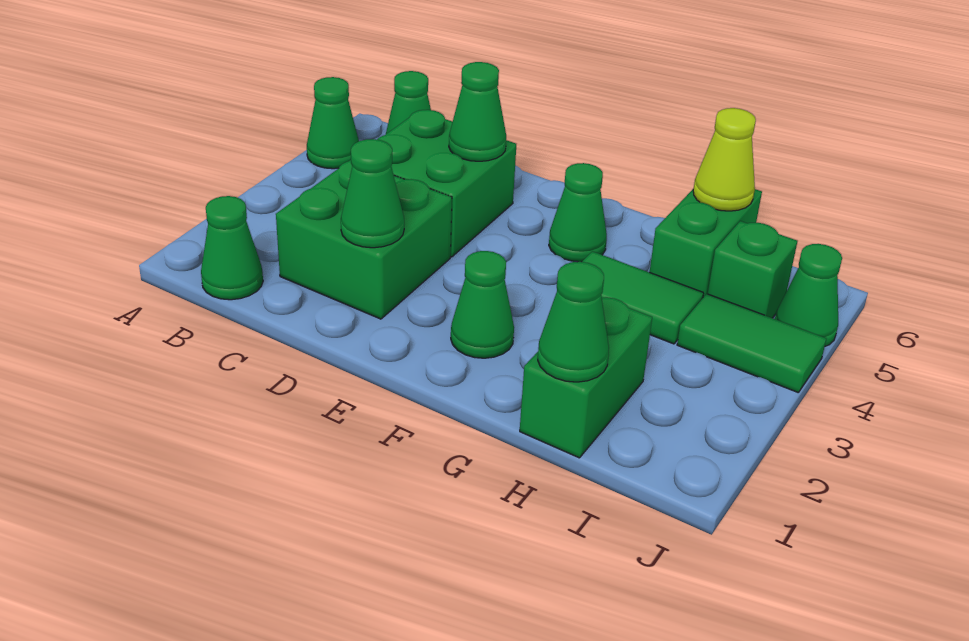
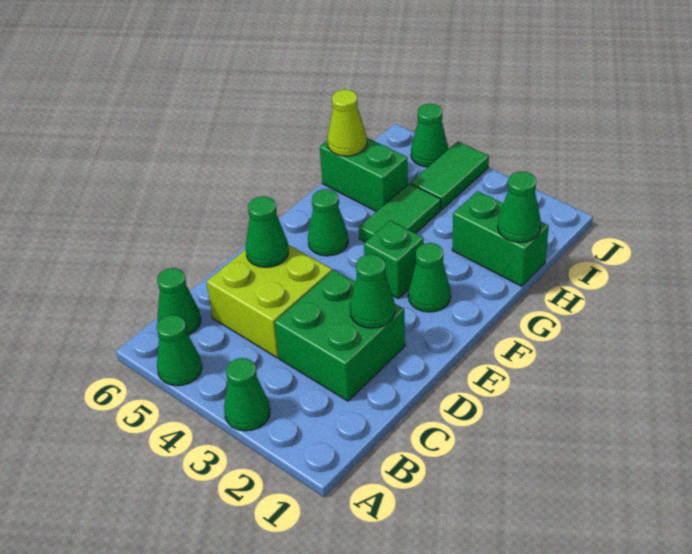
green cone B1 level 1 -> green cone A3 level 1
green brick C4:D5 level 1 -> lime brick C4:D5 level 1
green brick I5 level 1 -> green brick F3 level 1

